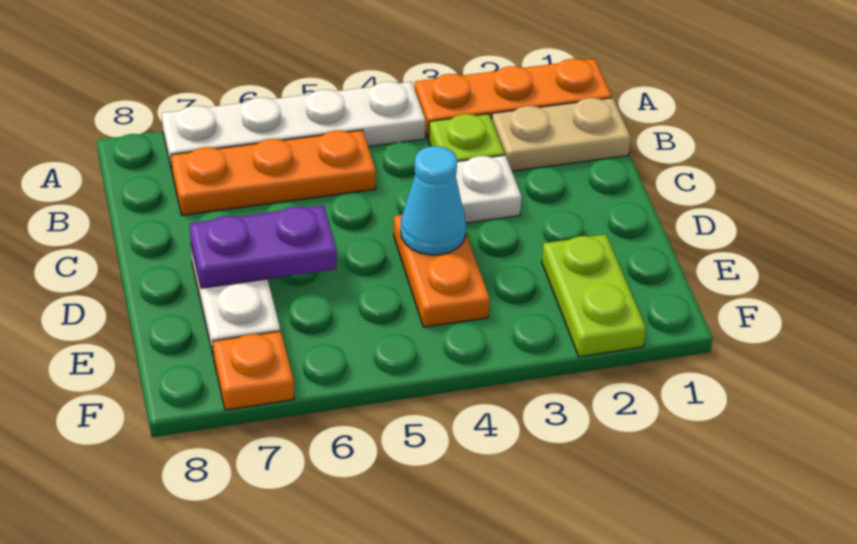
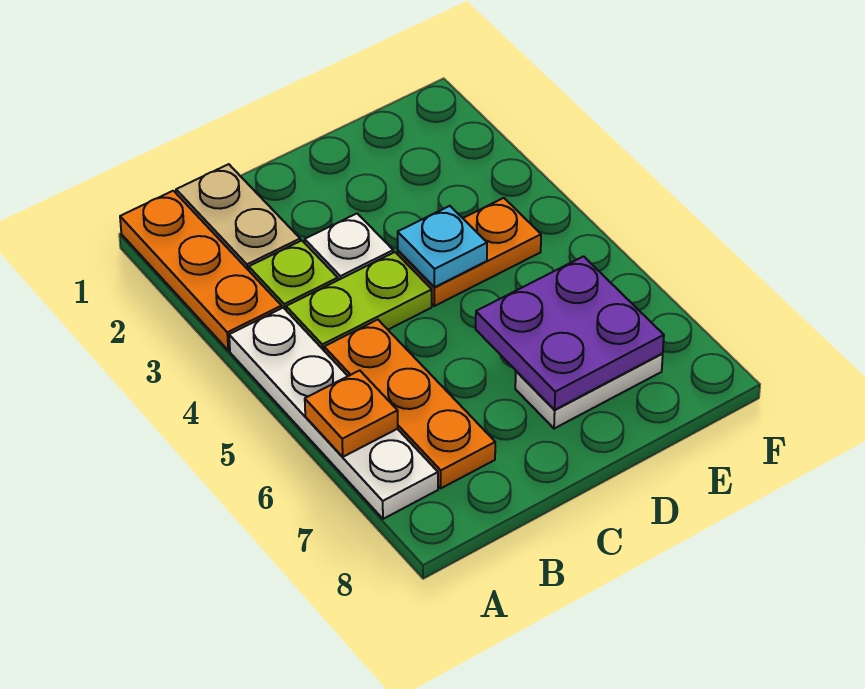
cyan cone D4 level 2 -> cyan plate D4 level 2
purple plate D6:D7 level 2 -> purple plate D6:E7 level 2
lime plate E2:F2 level 1 -> lime plate B4:C4 level 1
orange plate F7 level 1 -> orange plate A6 level 2

